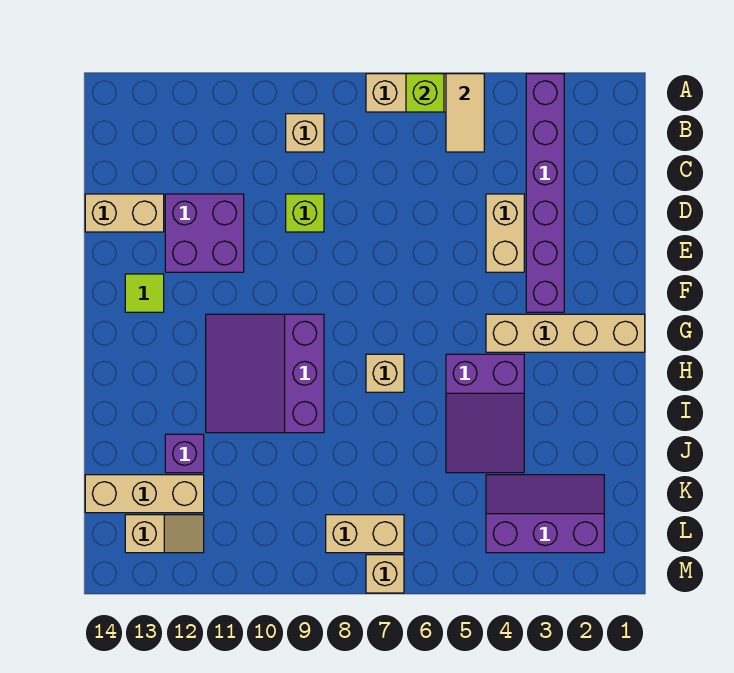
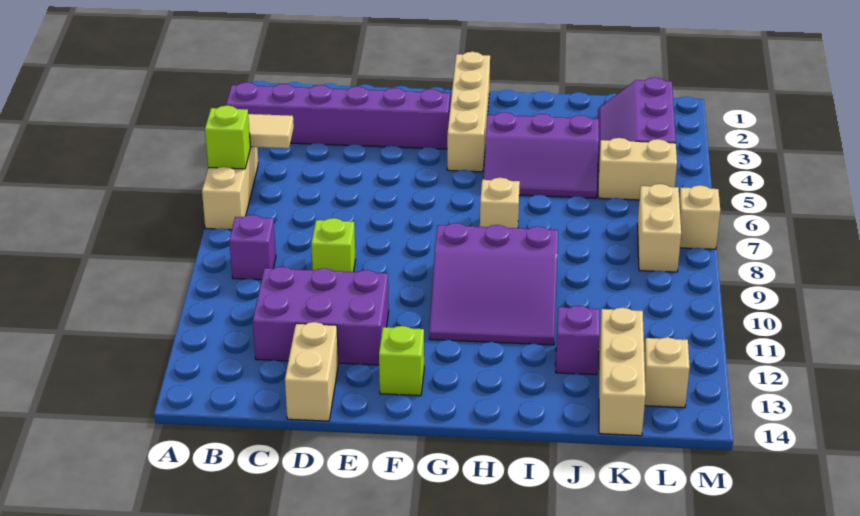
tan brick B9 level 1 -> purple brick B9 level 1
tan brick D4:E4 level 1 -> tan brick K5:L5 level 1
purple brick D11:E12 level 1 -> purple brick C11:E12 level 1
lime tile F13 level 1 -> lime brick F13 level 1
purple slope H4:J5 level 1 top H -> purple slope H4:J5 level 1 top 4

